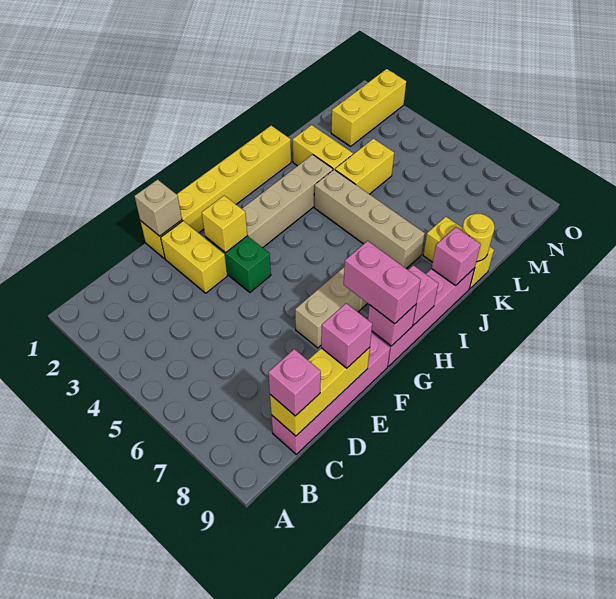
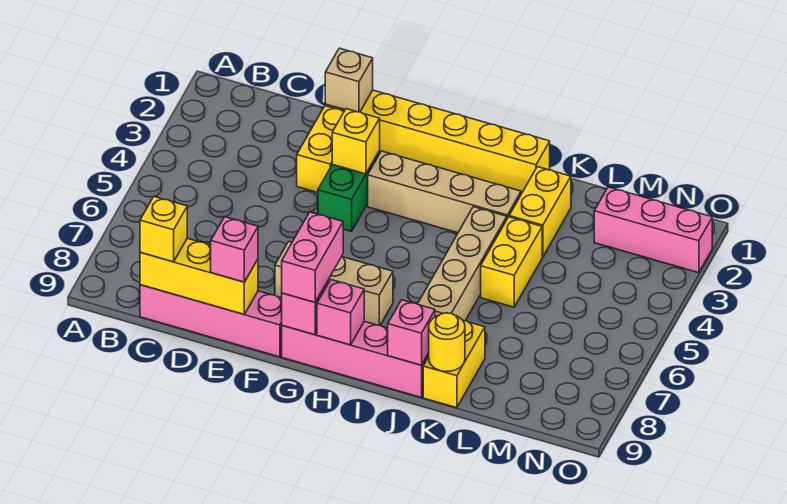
pink brick C9 level 3 -> yellow brick C9 level 3
yellow brick K4:L4 level 1 -> yellow brick K4:K5 level 1
yellow brick M2:O2 level 1 -> pink brick M2:O2 level 1

